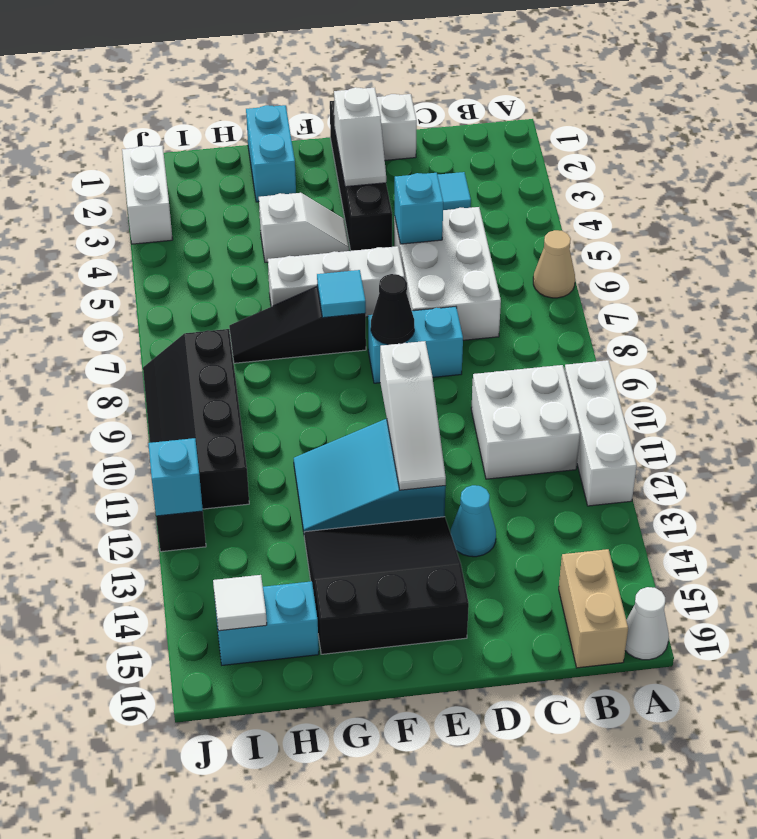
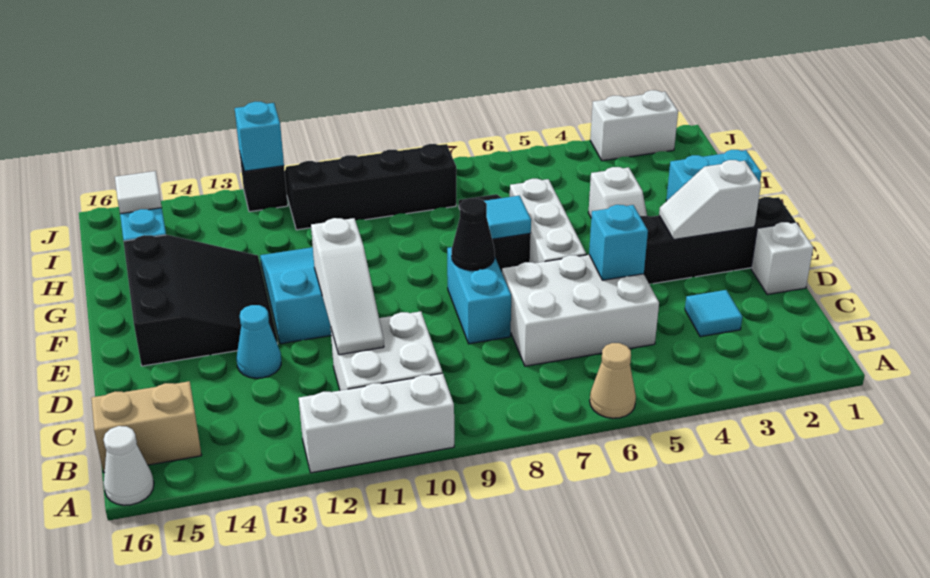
white slope E10:E12 level 2 top 10 -> white slope C11:E11 level 2 top E

